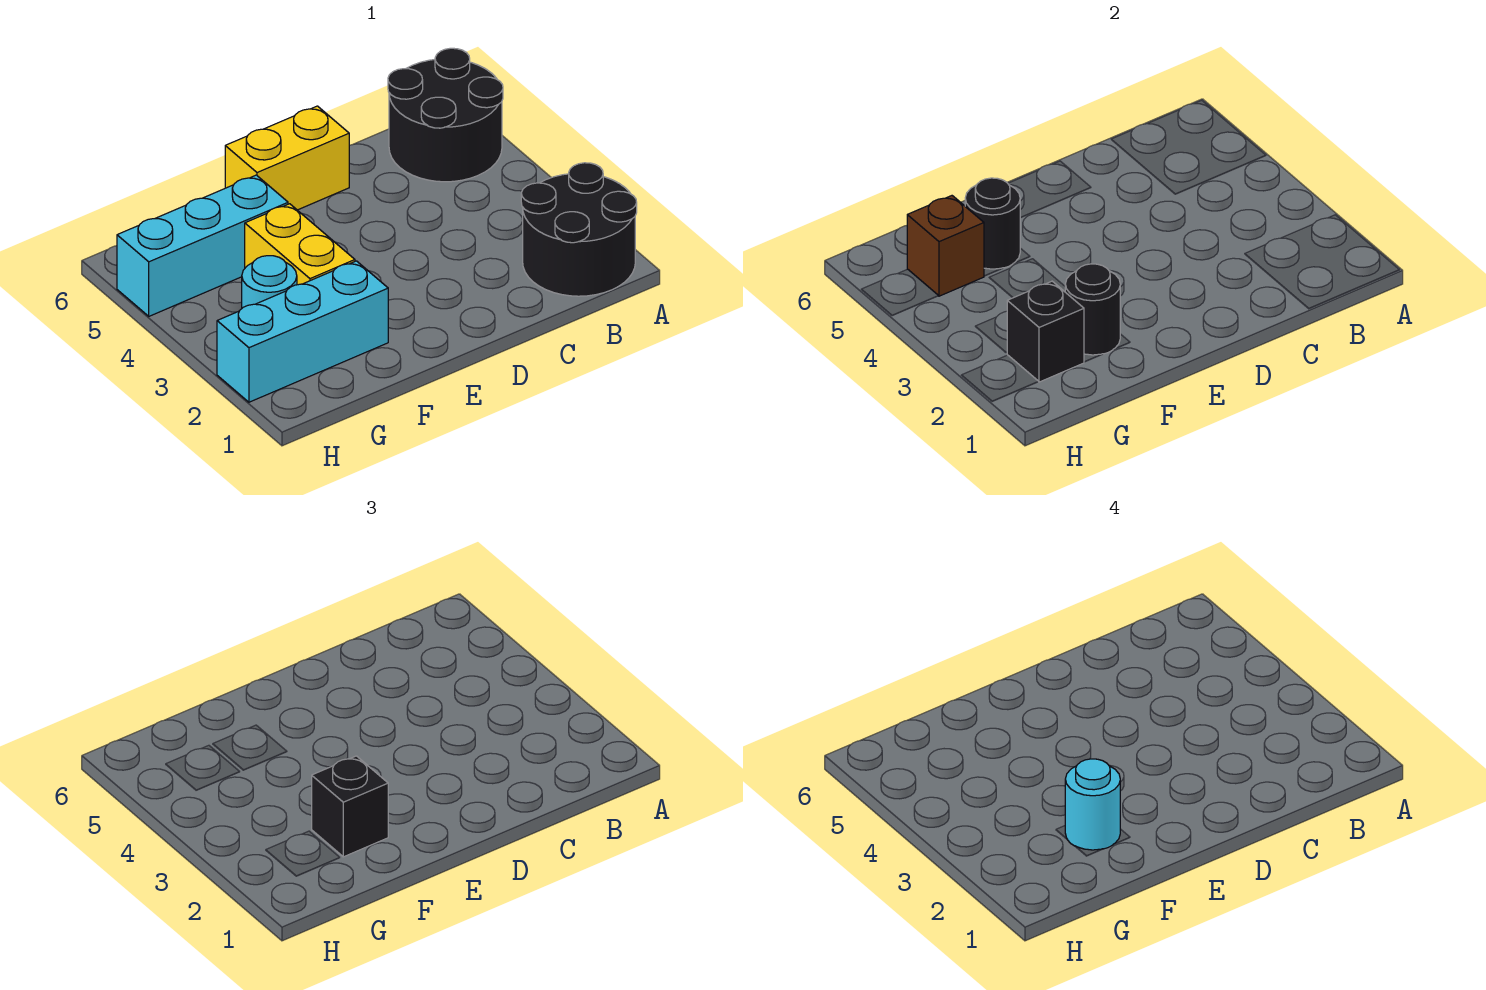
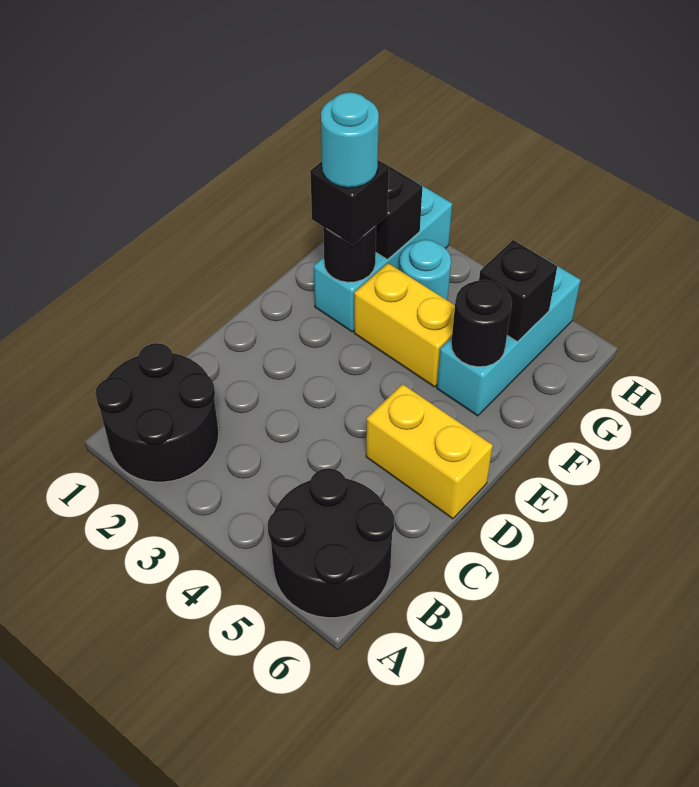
yellow brick D6:E6 level 1 -> yellow brick D5:D6 level 1
brown brick G5 level 2 -> black brick G5 level 2

